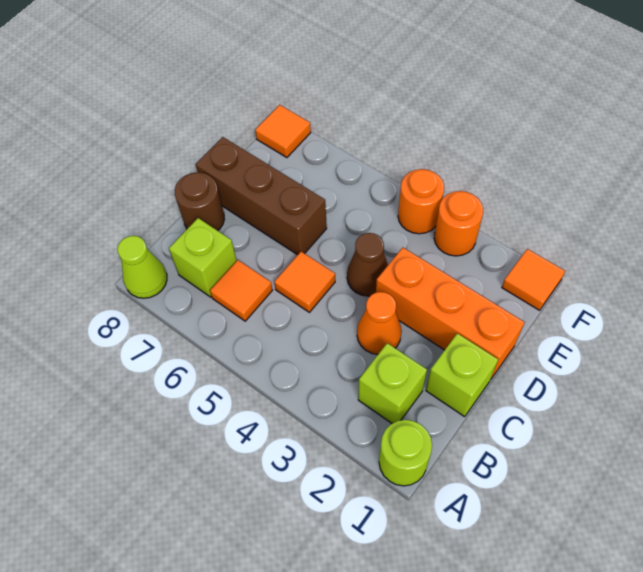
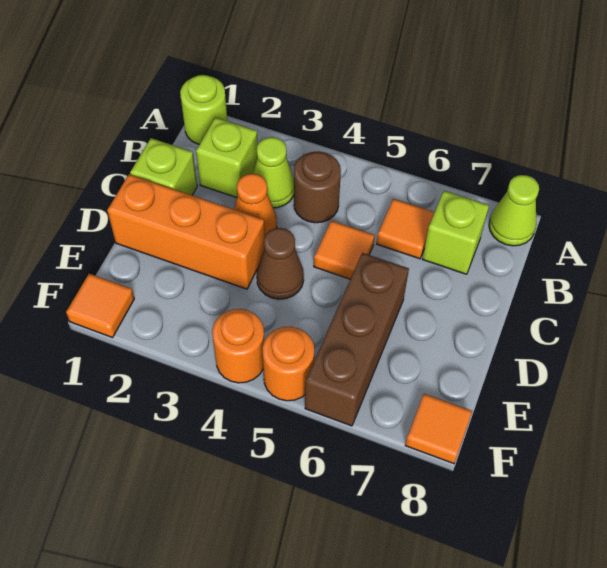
none -> lime cone B3 level 1
brown round brick C8 level 1 -> brown round brick B4 level 1
brown brick D6:D8 level 1 -> brown brick D6:F6 level 1
orange round brick F3 level 1 -> orange round brick F5 level 1

